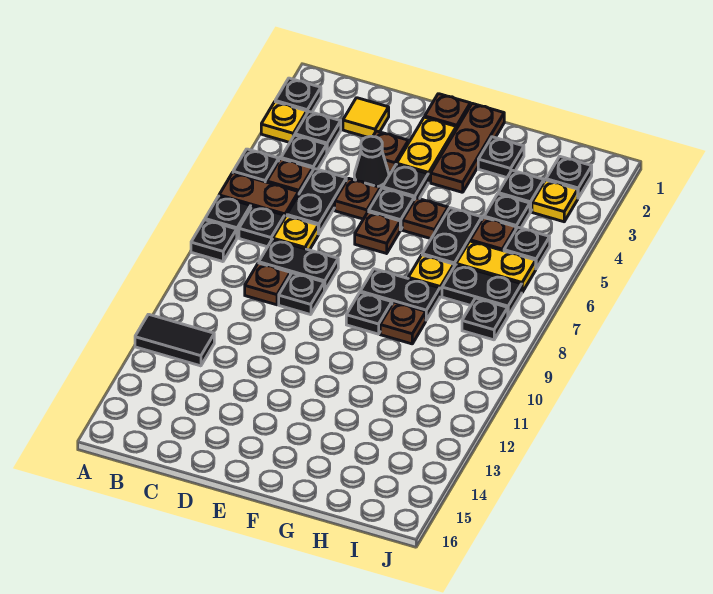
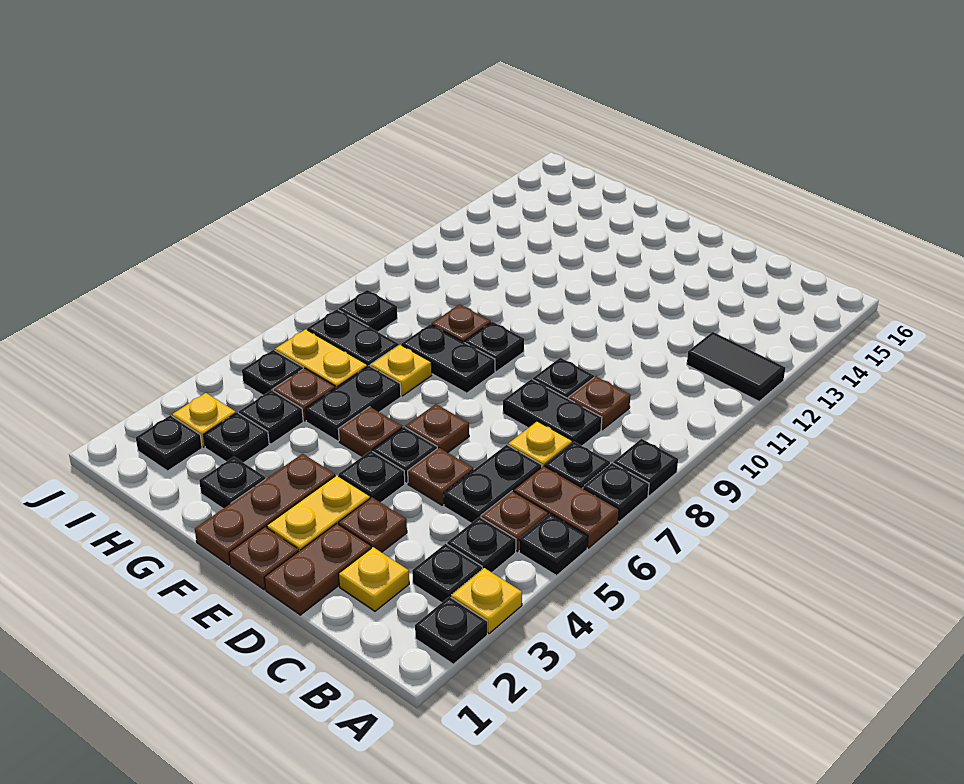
yellow tile C2 level 1 -> yellow plate C2 level 1
none -> brown plate D1:D2 level 1
black cone D4 level 1 -> none

